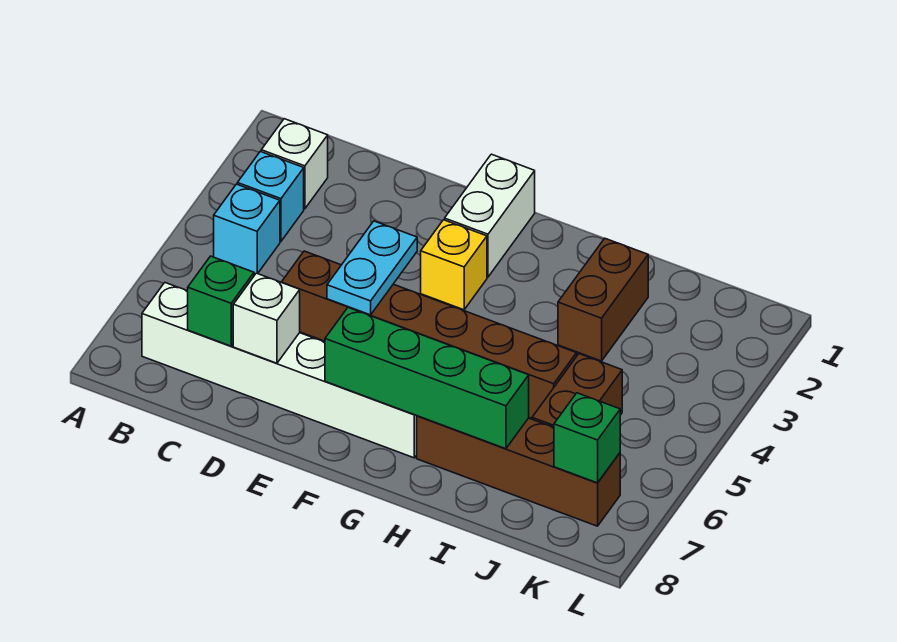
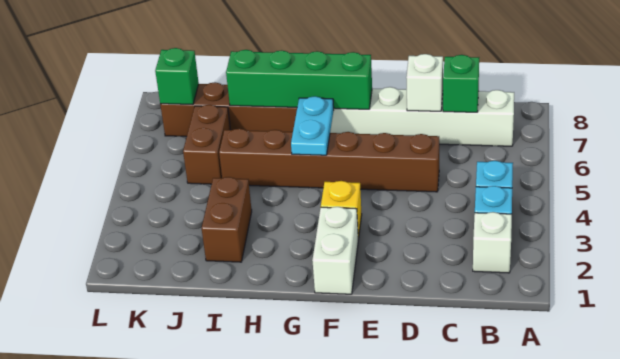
cyan plate E4:E5 level 2 -> cyan plate G5:G6 level 2

